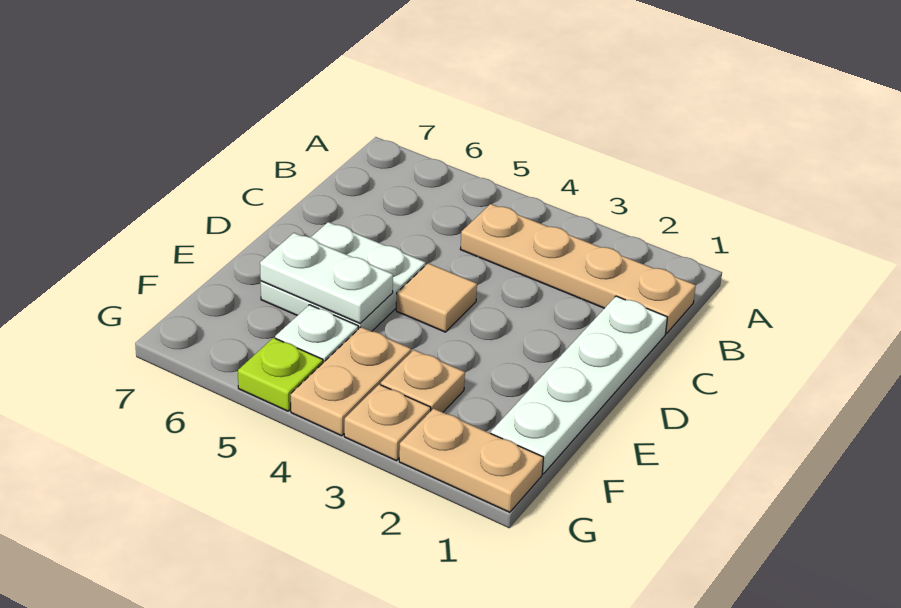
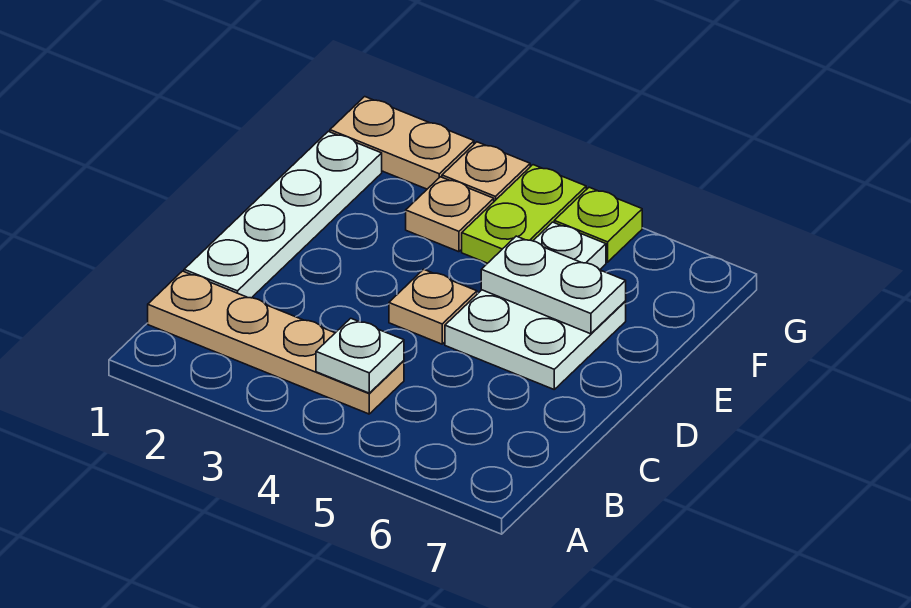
none -> white plate B4 level 2
tan tile D4 level 1 -> tan plate D4 level 1
tan plate F4:G4 level 1 -> lime plate F4:G4 level 1

